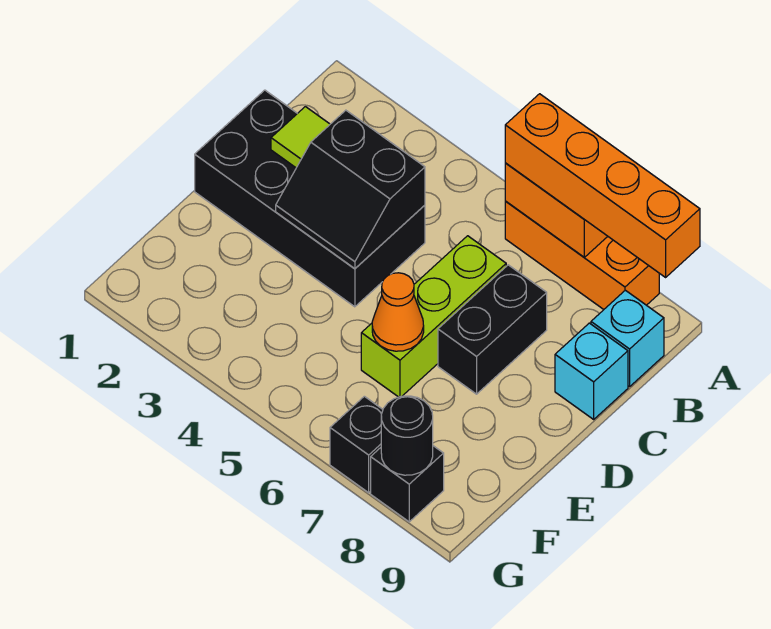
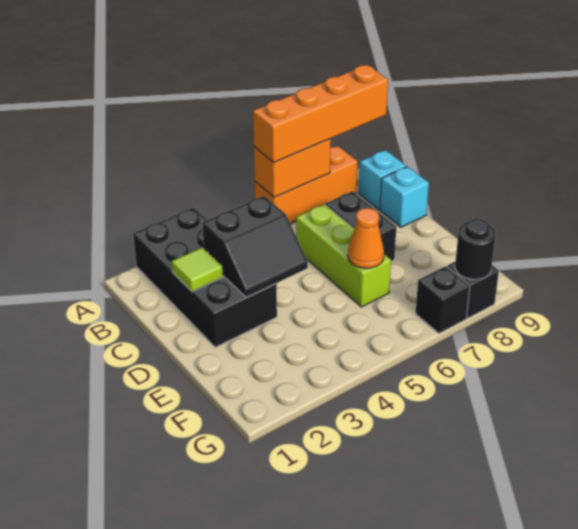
black brick C1:D4 level 1 -> black brick A2:D3 level 1

